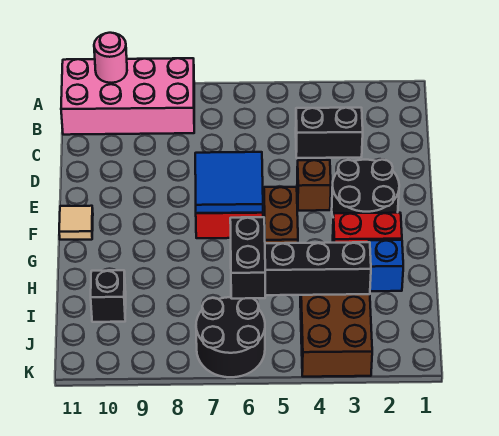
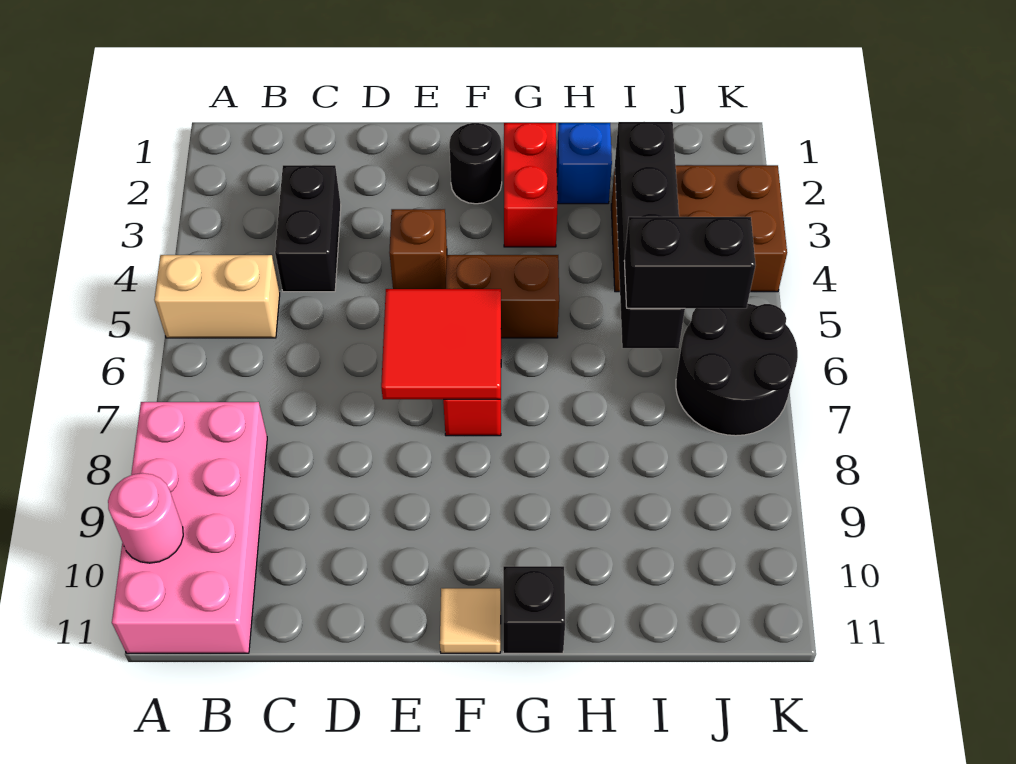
none -> tan brick A5:B5 level 1
black round brick E2:F3 level 1 -> black round brick F2 level 1
blue tile E6:F7 level 2 -> red tile E6:F7 level 2
black brick I10 level 1 -> black brick G11 level 1

